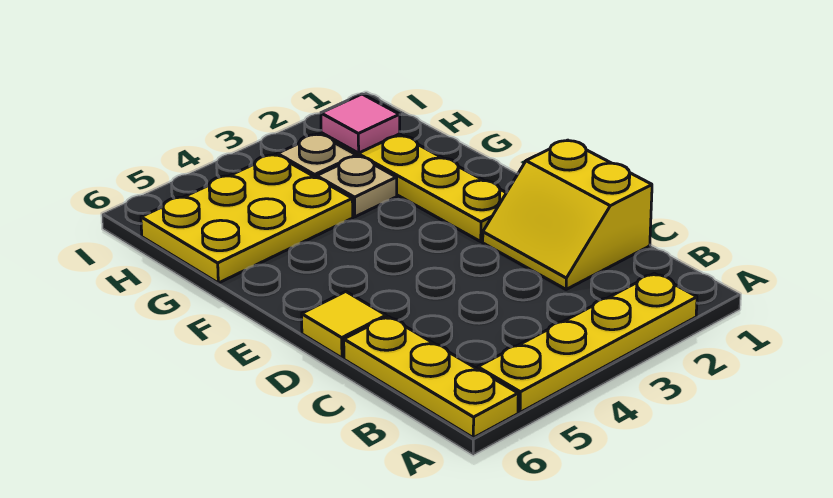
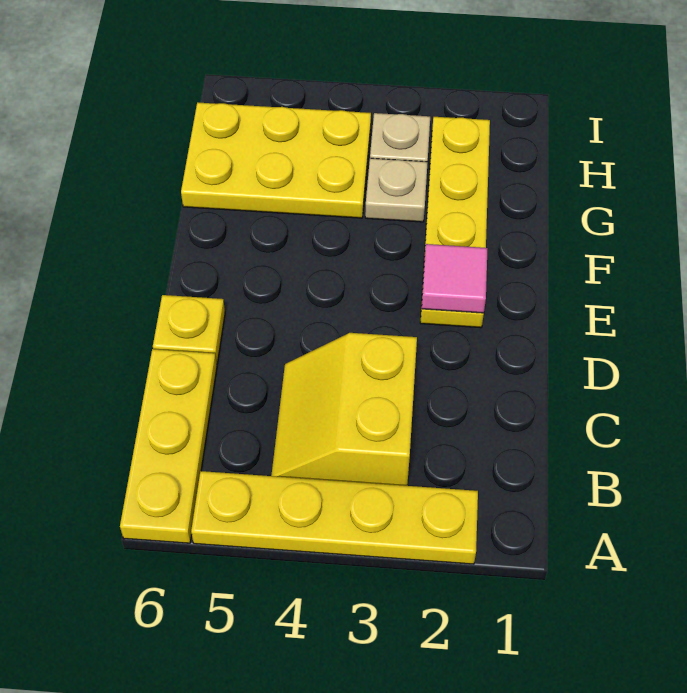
yellow slope C1:D2 level 1 top 1 -> yellow slope B3:C4 level 1 top 3
yellow tile D6 level 1 -> yellow plate D6 level 1
pink tile H2 level 2 -> pink tile E2 level 2

